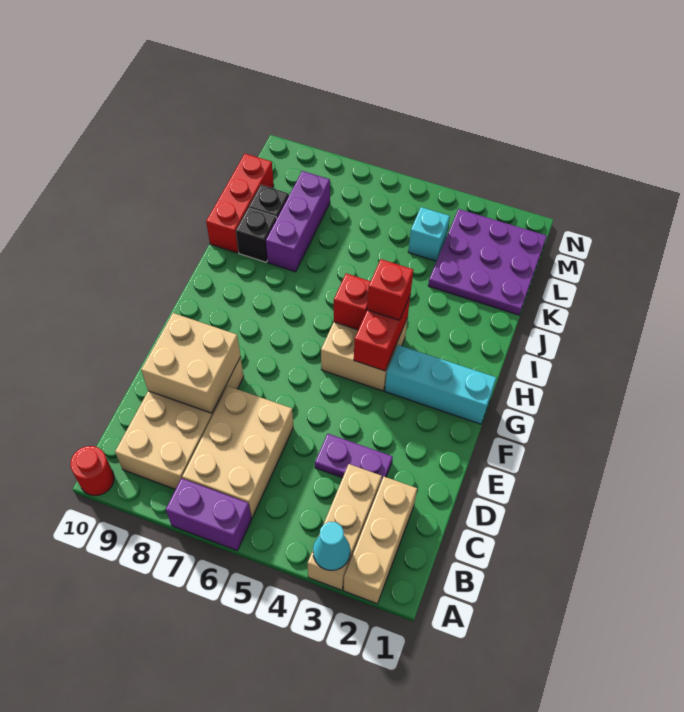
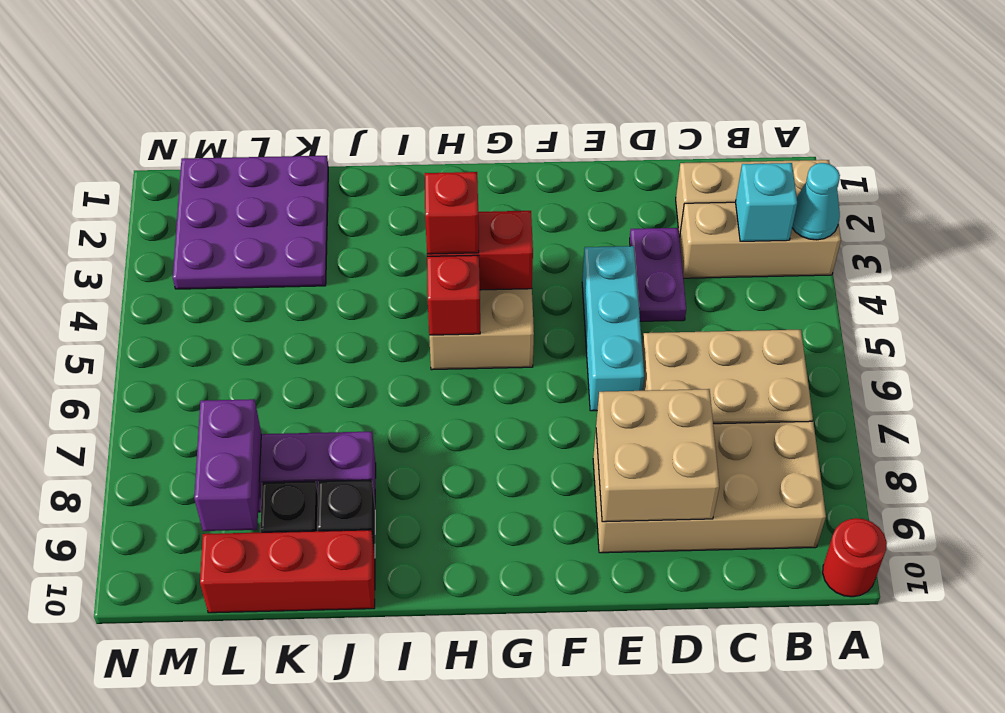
purple brick A6:A7 level 1 -> purple brick L8:L9 level 2
cyan brick G1:G3 level 1 -> cyan brick E4:E6 level 1
cyan brick L4 level 1 -> cyan brick B3 level 2

